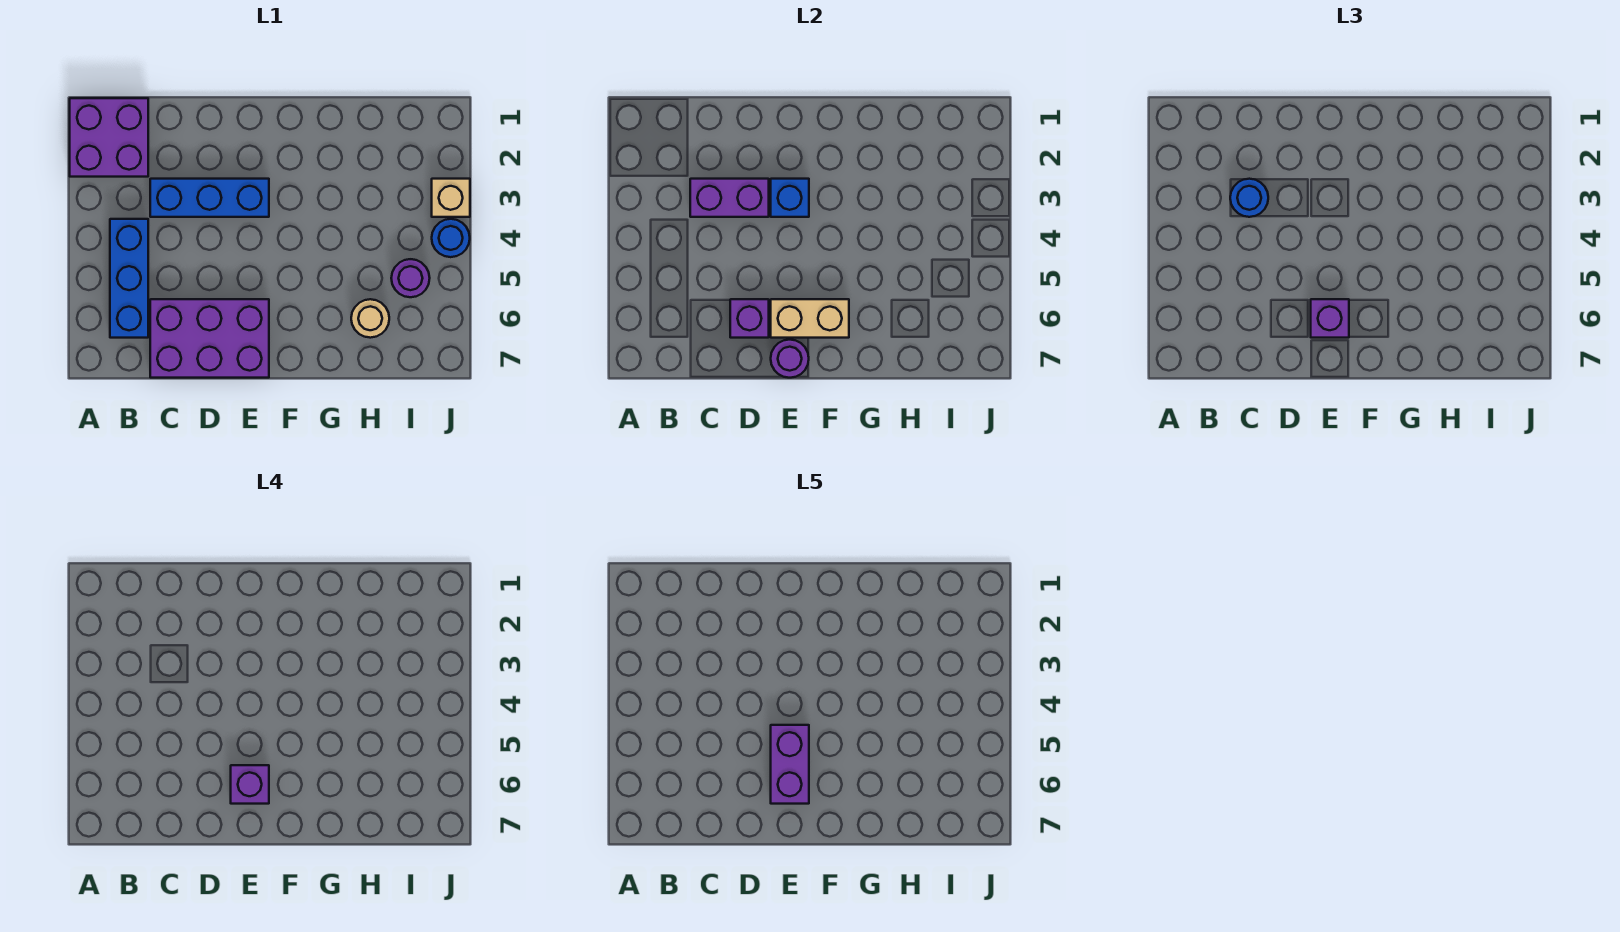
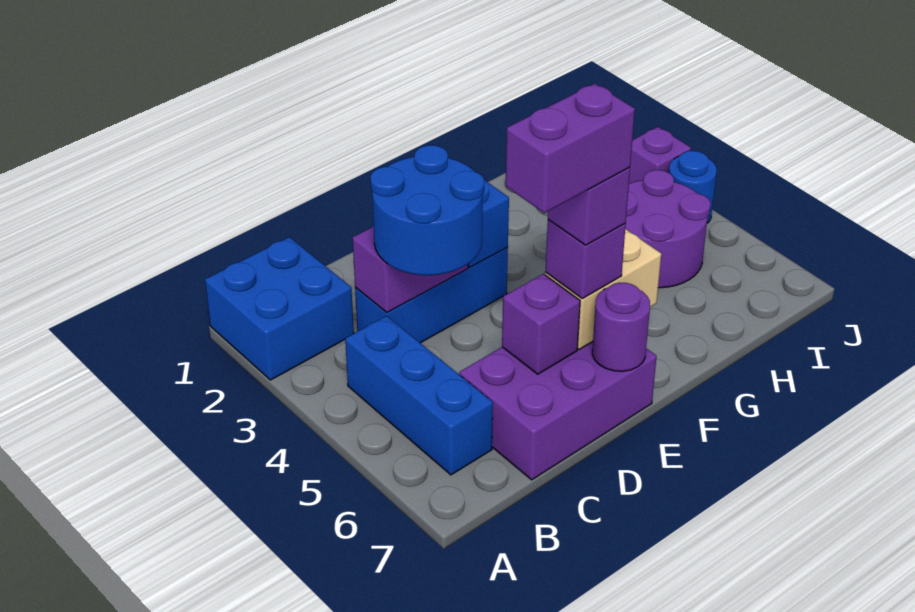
purple brick A1:B2 level 1 -> blue brick A1:B2 level 1
blue round brick C3 level 3 -> blue round brick C3:D4 level 3
purple brick E5:E6 level 5 -> purple brick D6:E6 level 5
tan round brick H6 level 1 -> none
purple round brick I5 level 1 -> purple round brick H4:I5 level 1
tan brick J3 level 1 -> purple brick J3 level 1

